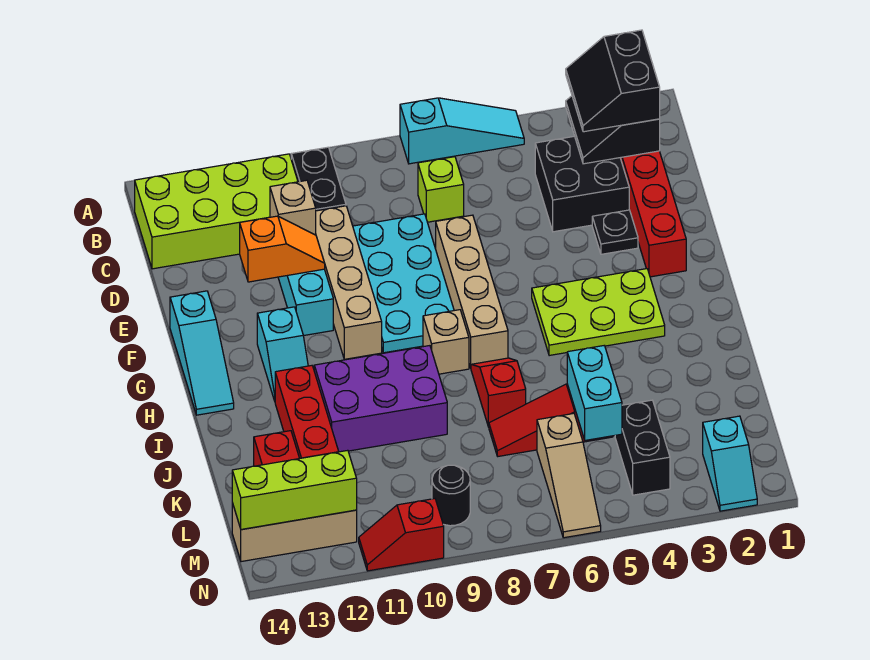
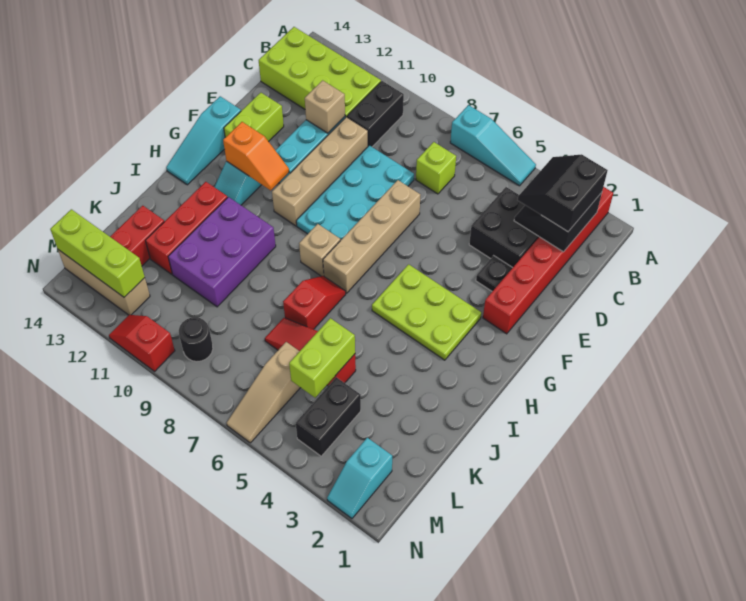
orange slope E11:E12 level 2 top 12 -> orange slope G11:G12 level 2 top 12
none -> lime brick E13:F13 level 1
purple brick I9:J11 level 1 -> purple brick I10:K11 level 1
cyan brick K5:L5 level 2 -> lime brick K5:L5 level 2

